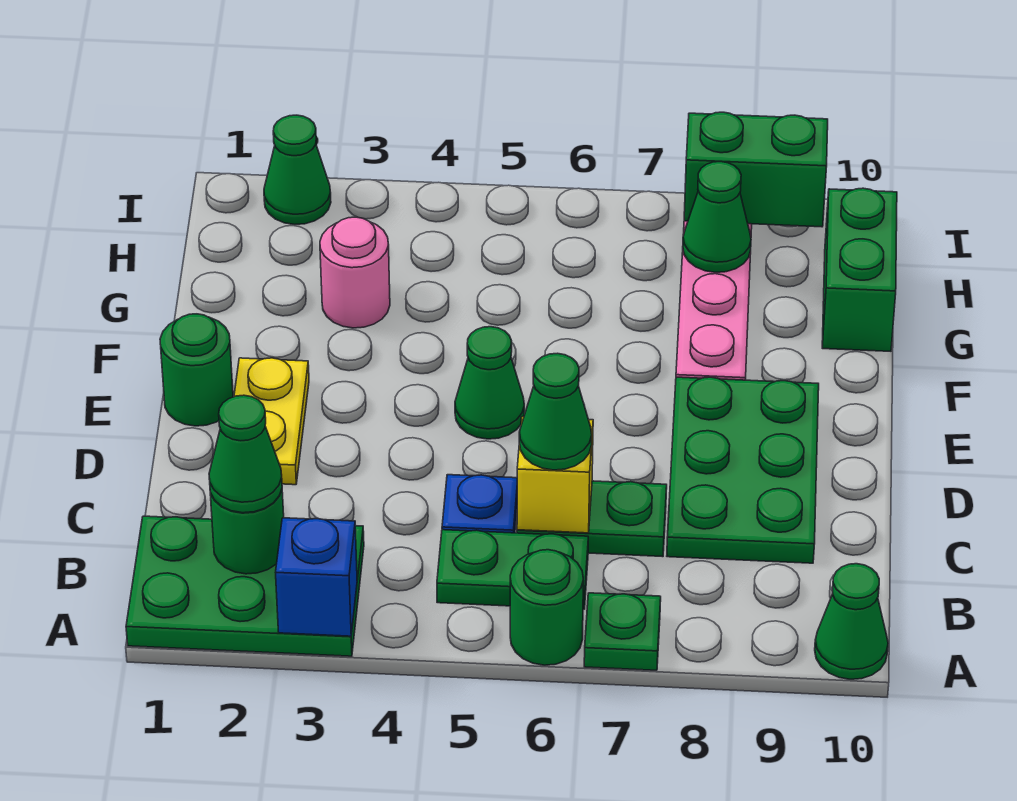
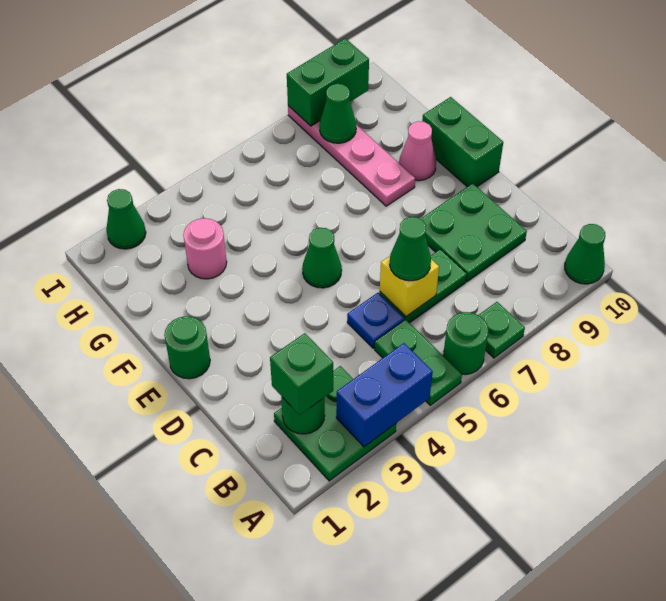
green plate A1:B3 level 1 -> green plate A2:B3 level 1
blue brick A3 level 2 -> blue brick A3:A4 level 2
green cone B2 level 3 -> green brick B2 level 3
green plate B5:B6 level 1 -> green plate A5:B5 level 1
green plate C8:E9 level 1 -> green plate C8:D9 level 1
yellow plate D2:E2 level 1 -> none
none -> pink cone F9 level 1
green brick G10:H10 level 1 -> green brick E10:F10 level 1

